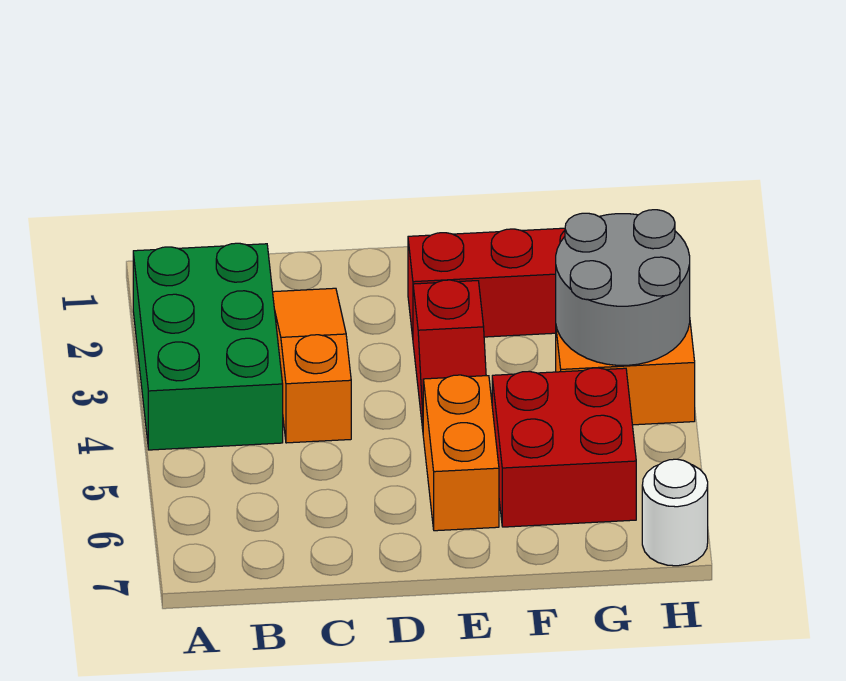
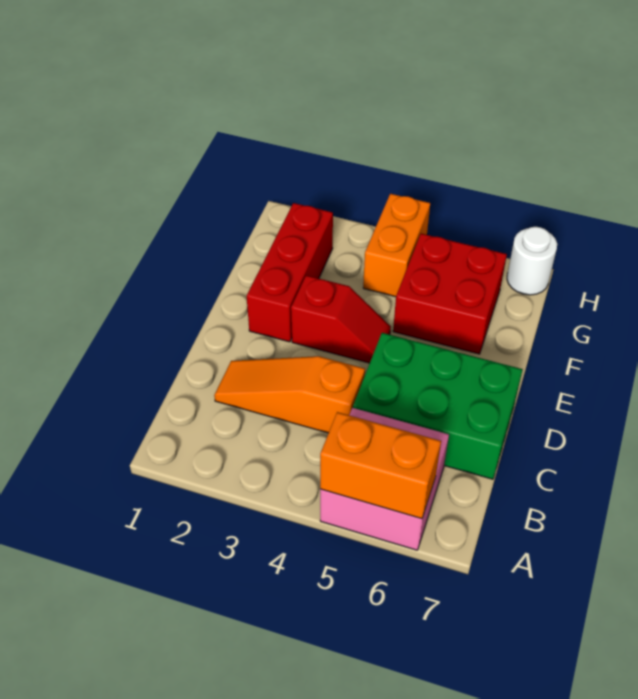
green brick A2:B4 level 1 -> green brick C5:D7 level 1
none -> pink brick A5:B6 level 1
orange brick E5:E6 level 1 -> orange brick A5:A6 level 2
grey round brick G3:H4 level 2 -> none

